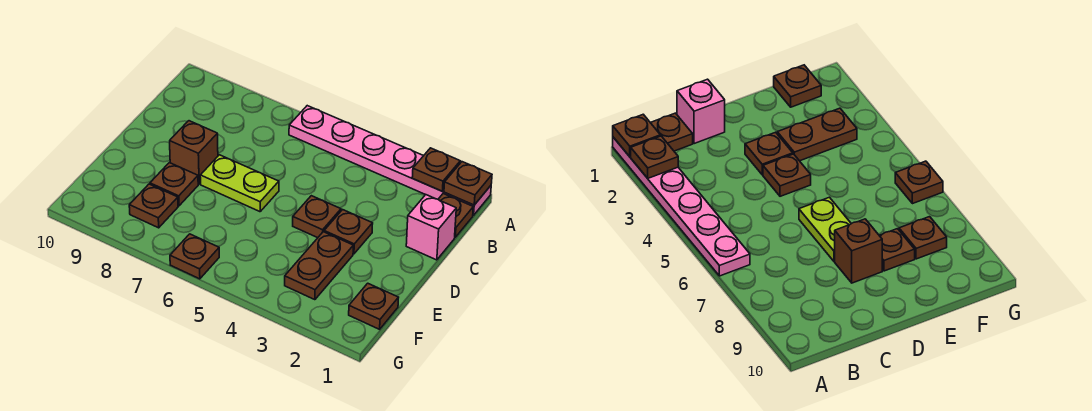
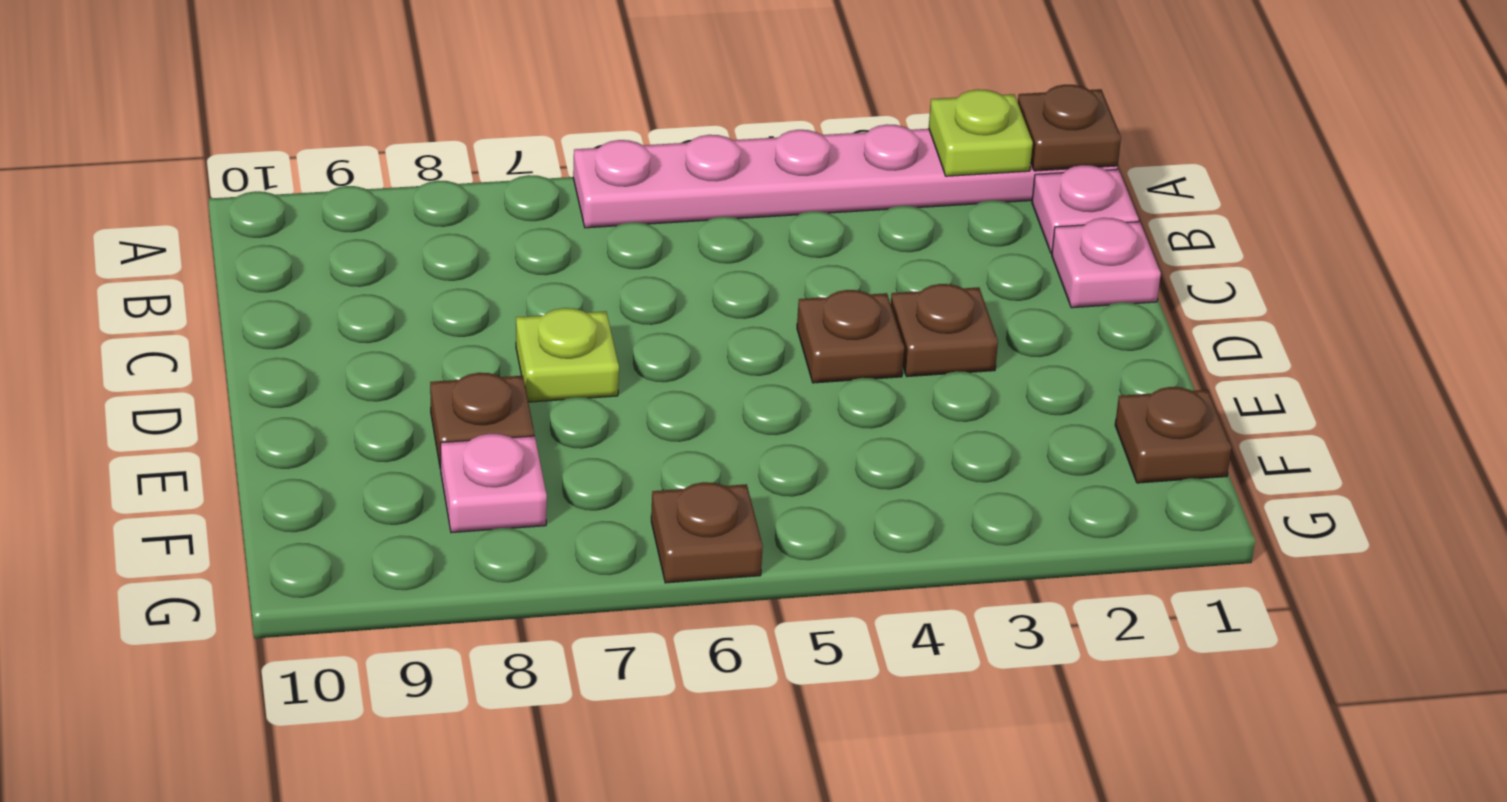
brown plate A2 level 2 -> lime plate A2 level 2
brown plate B1 level 1 -> pink plate B1 level 1
pink brick C1 level 1 -> pink plate C1 level 1
lime plate D6:D7 level 1 -> lime plate D7 level 1
brown brick D8 level 1 -> none
brown plate E3:F3 level 1 -> none
brown plate F8 level 1 -> pink plate F8 level 1

